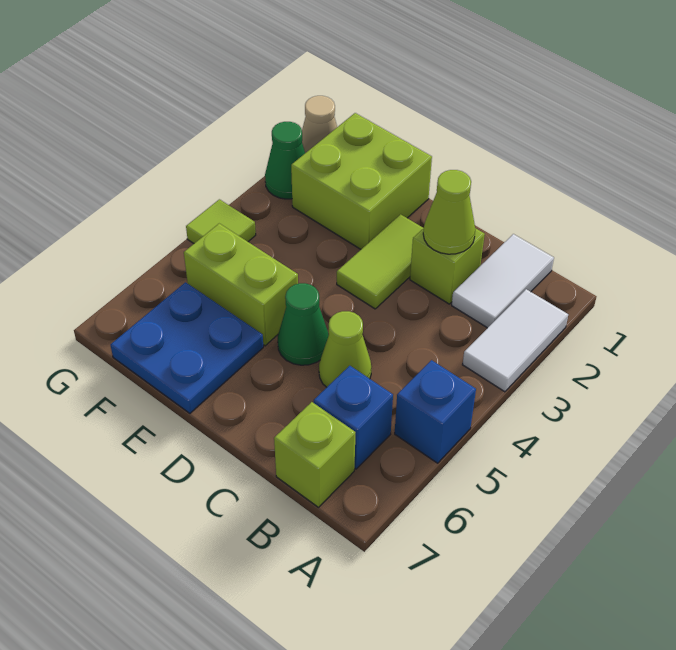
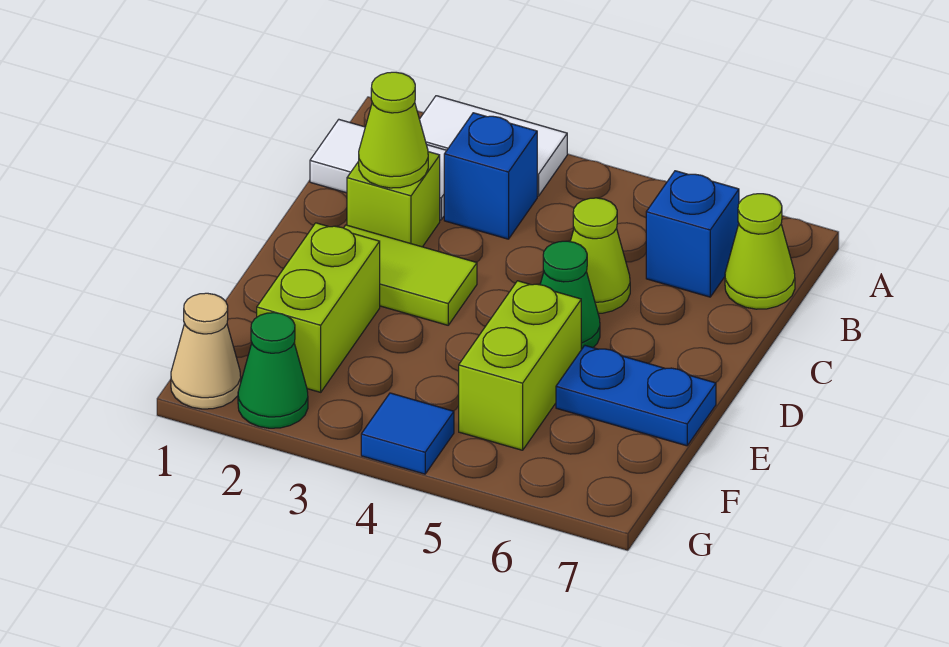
blue brick A5 level 1 -> blue brick B3 level 1
lime brick B7 level 1 -> lime cone B7 level 1
lime brick E1:F2 level 1 -> lime brick E2:F2 level 1
blue plate E6:F7 level 1 -> blue plate E6:E7 level 1
lime tile G4 level 1 -> blue tile G4 level 1

